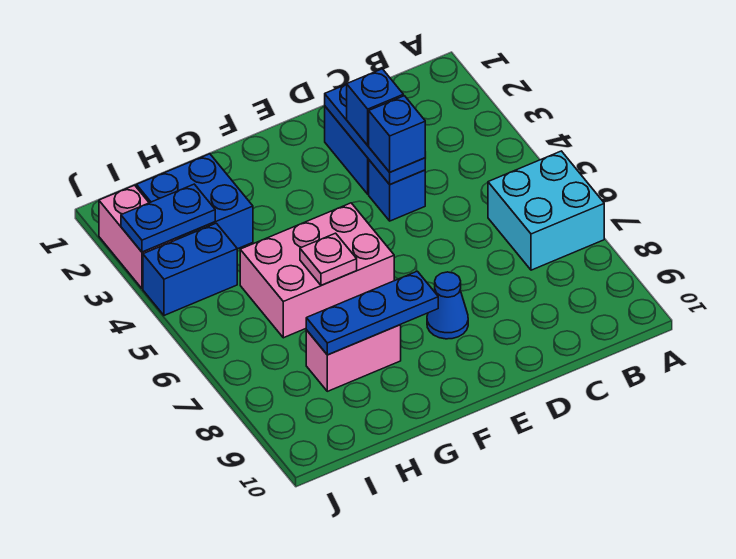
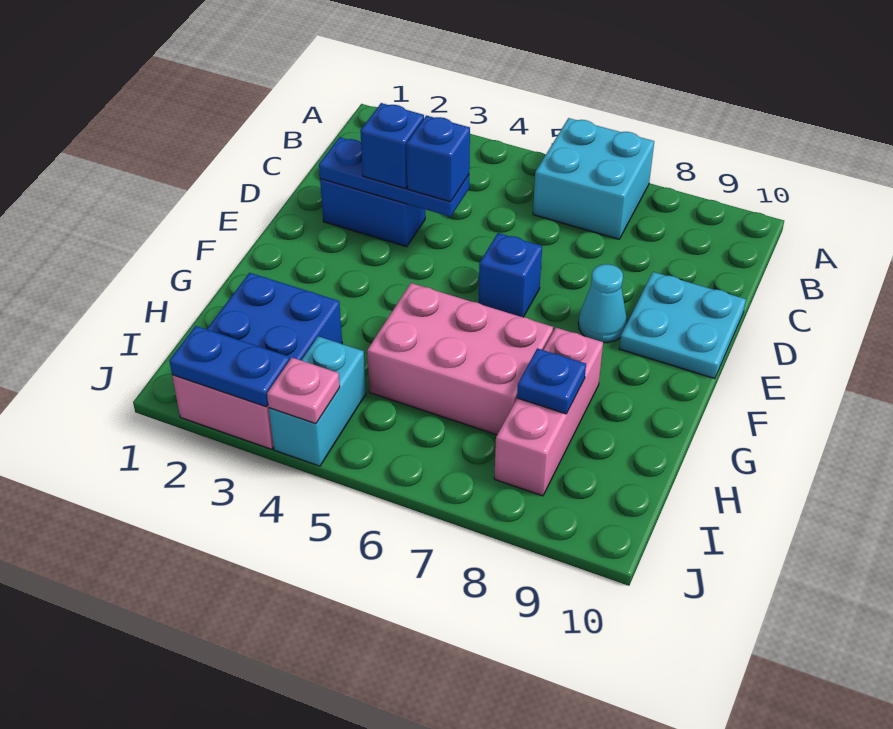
blue brick D4 level 1 -> blue brick E6 level 1
none -> cyan plate D9:E10 level 1
blue cone E8 level 1 -> cyan cone E8 level 1
pink brick F5:H6 level 1 -> pink brick G5:H7 level 1
blue plate F8:H8 level 2 -> blue plate H8 level 2
pink plate G6 level 2 -> pink plate J4 level 2
pink brick G8:H8 level 1 -> pink brick G8:I8 level 1
blue plate I3:J3 level 2 -> blue plate J2:J3 level 2
blue brick I4:J4 level 1 -> cyan brick I4:J4 level 1

